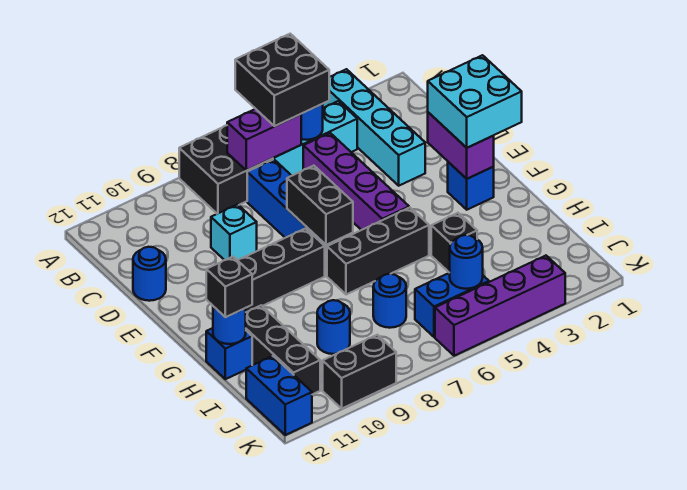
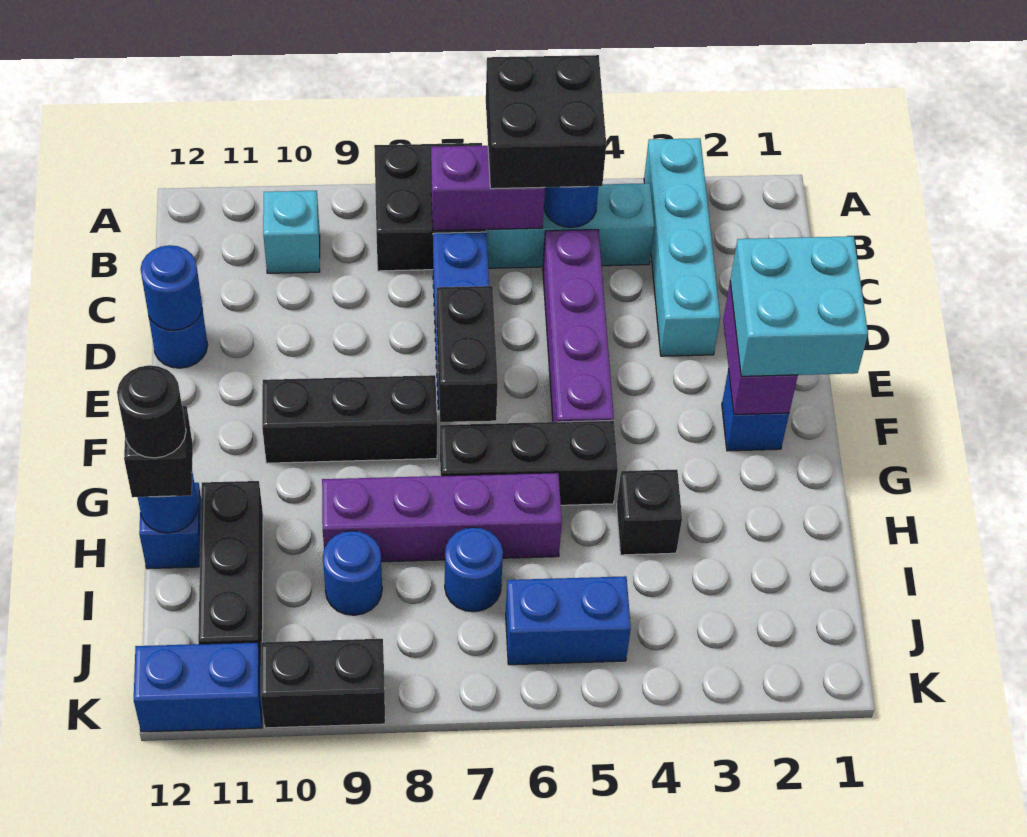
cyan brick D9 level 1 -> cyan brick B10 level 1
none -> black round brick H12 level 4
blue round brick J5 level 2 -> blue round brick D12 level 2
blue brick J12:K12 level 1 -> blue brick K11:K12 level 1
purple brick K3:K6 level 1 -> purple brick H6:H9 level 1

